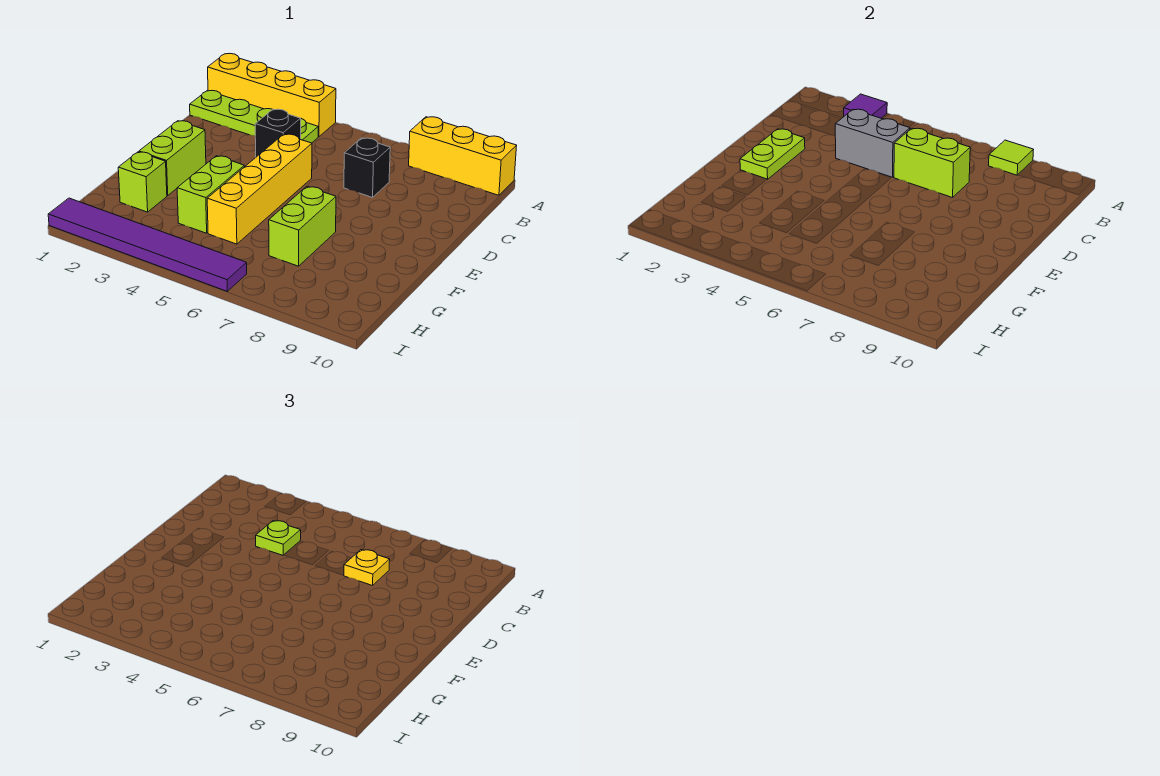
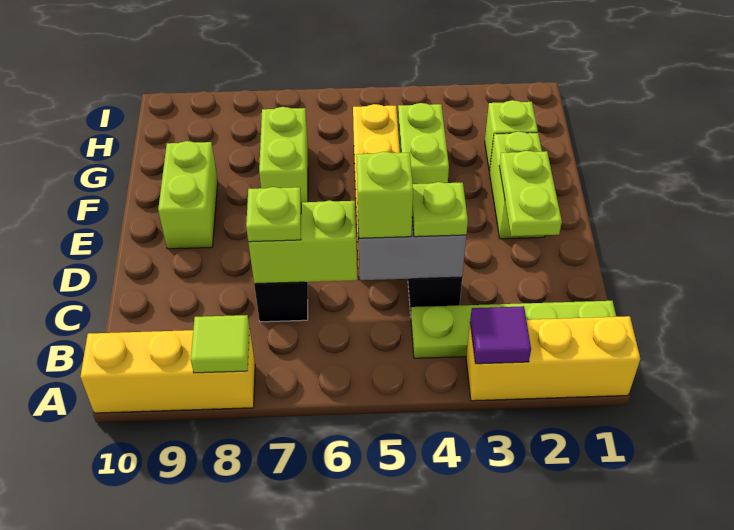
yellow brick A1:A4 level 1 -> yellow brick A1:A3 level 1
none -> lime brick C5 level 3
yellow plate C7 level 3 -> lime plate C7 level 3
none -> lime brick E9:F9 level 1
purple tile I1:I6 level 1 -> none

